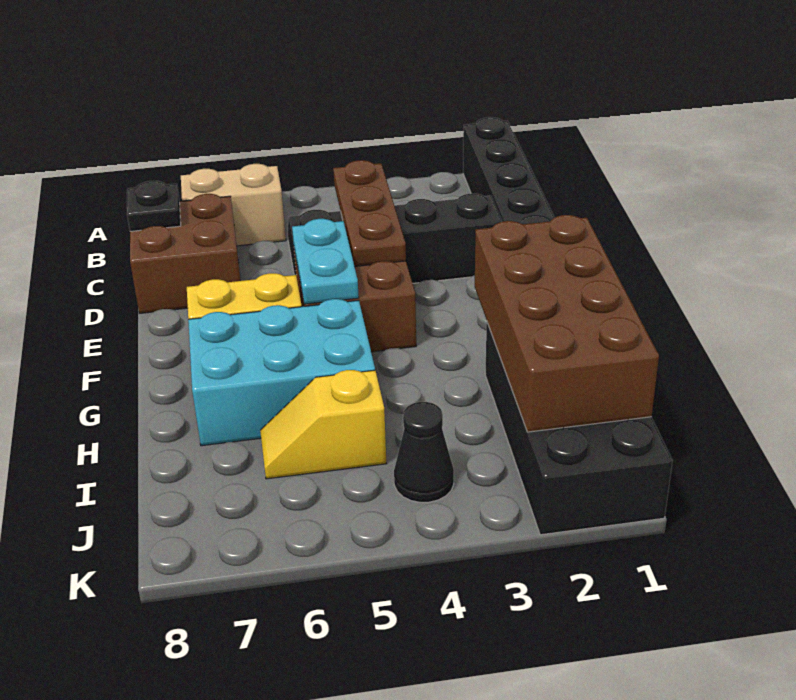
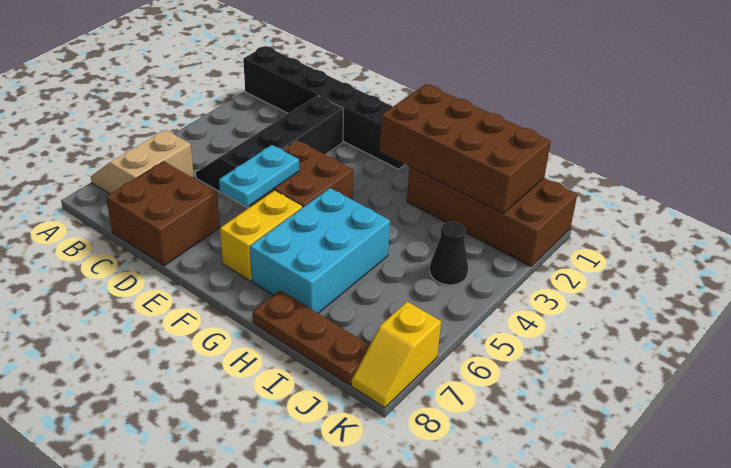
brown plate C4:E4 level 2 -> brown plate H8:J8 level 1
black plate C8 level 2 -> none
cyan plate E5:F5 level 2 -> cyan plate E5:E6 level 2
black brick H1:K2 level 1 -> brown brick H1:K2 level 1
yellow slope I5:I6 level 1 top 5 -> yellow slope K7:K8 level 1 top 7

